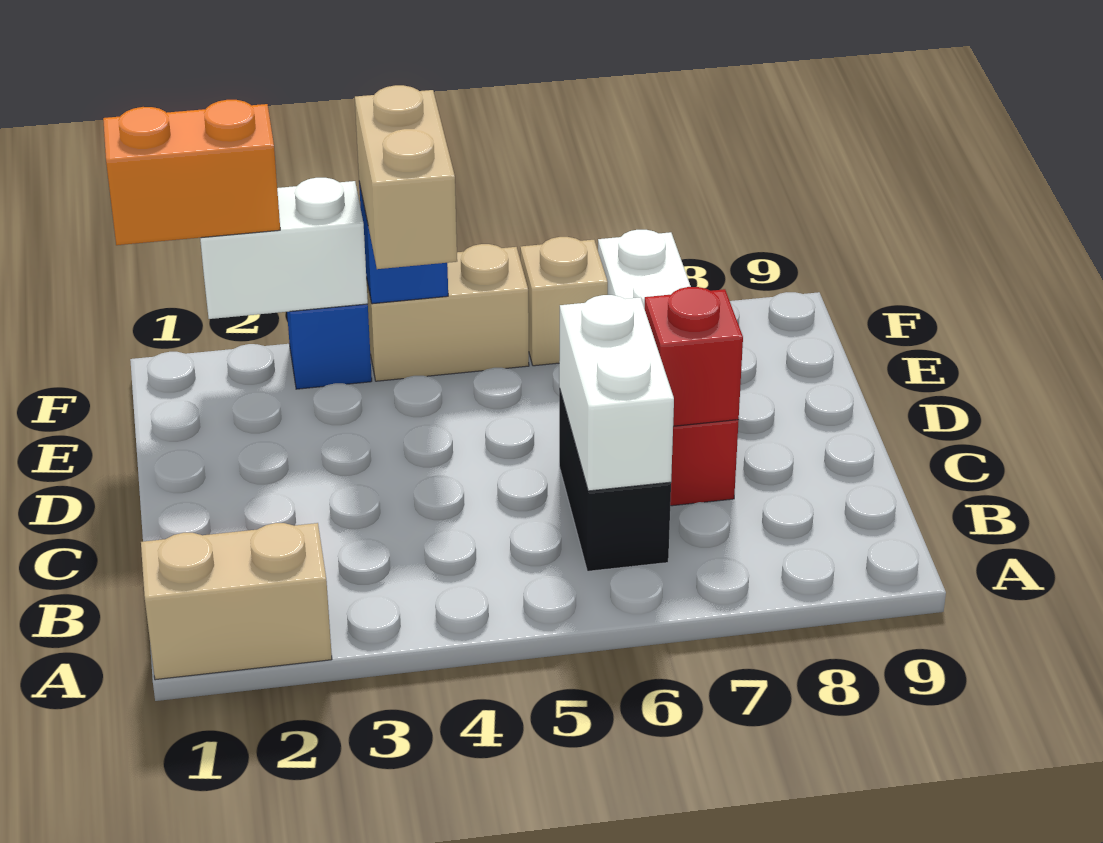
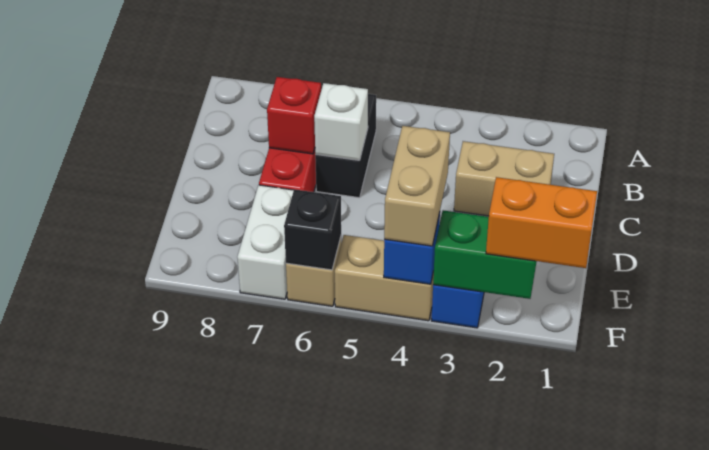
tan brick A1:A2 level 1 -> tan brick C2:C3 level 1
white brick B6:C6 level 2 -> white brick C6 level 2
white brick F2:F3 level 2 -> green brick F2:F3 level 2
none -> black brick F6 level 2

